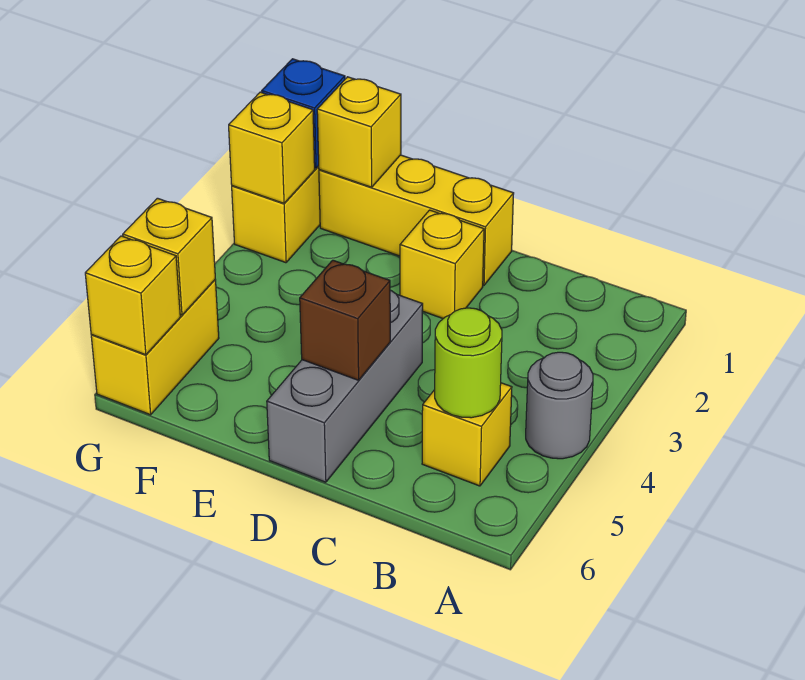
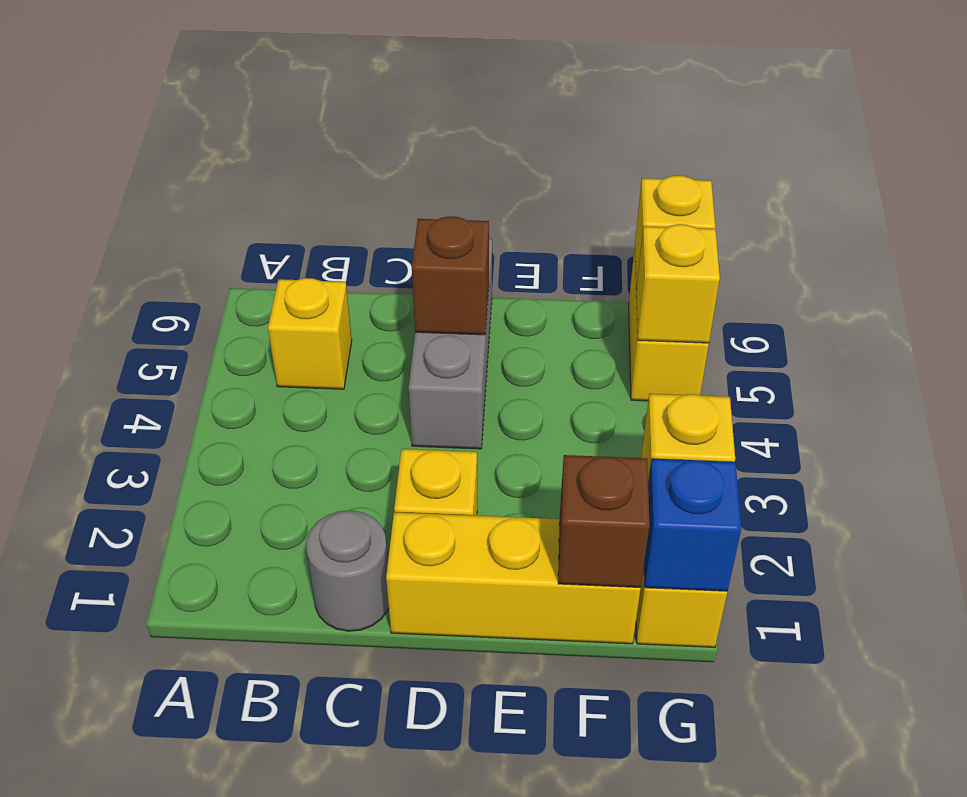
grey round brick A4 level 1 -> grey round brick C1 level 1
lime round brick B5 level 2 -> none
yellow brick F1 level 2 -> brown brick F1 level 2

